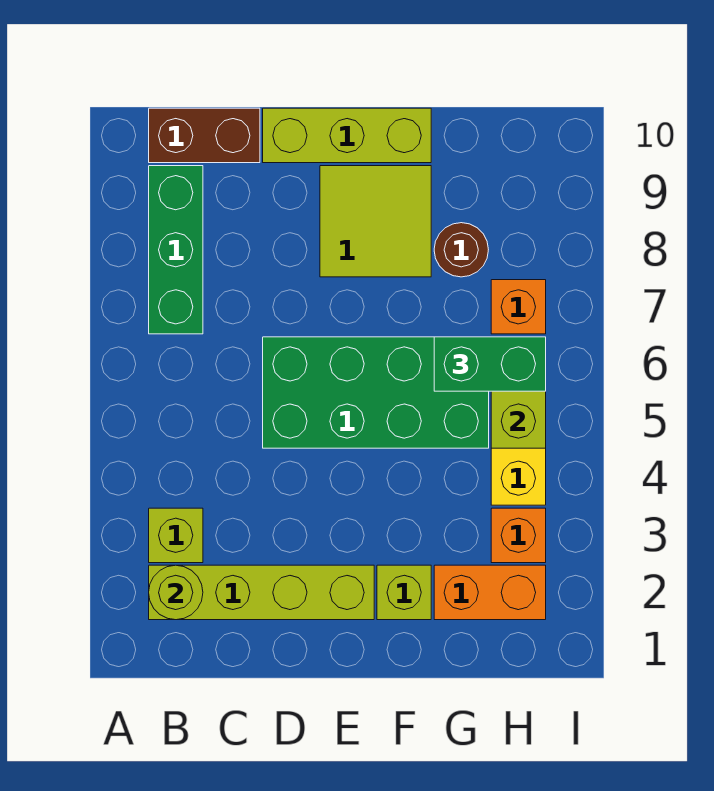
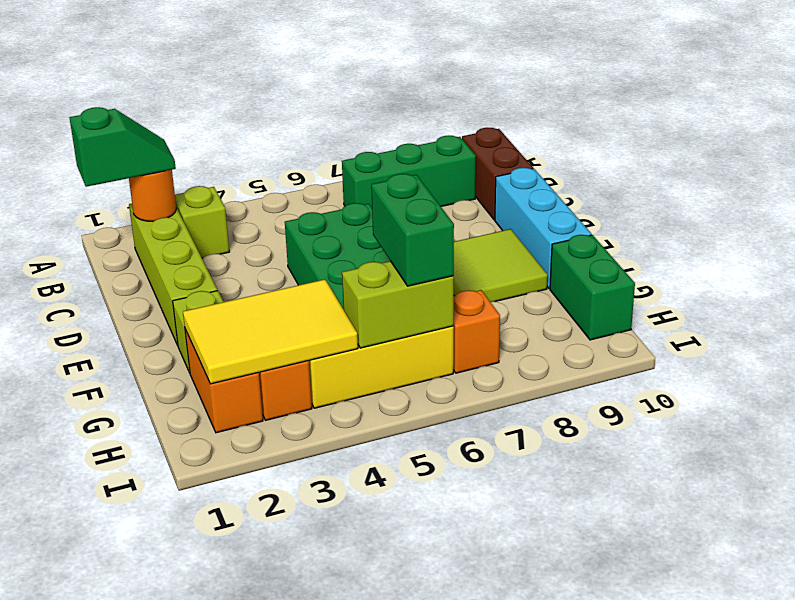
none -> green slope B1:B2 level 3 top 1
lime round brick B2 level 2 -> orange round brick B2 level 2
lime brick D10:F10 level 1 -> cyan brick D10:F10 level 1
none -> yellow tile G2:H4 level 2
brown round brick G8 level 1 -> none
none -> green brick G10:H10 level 1

